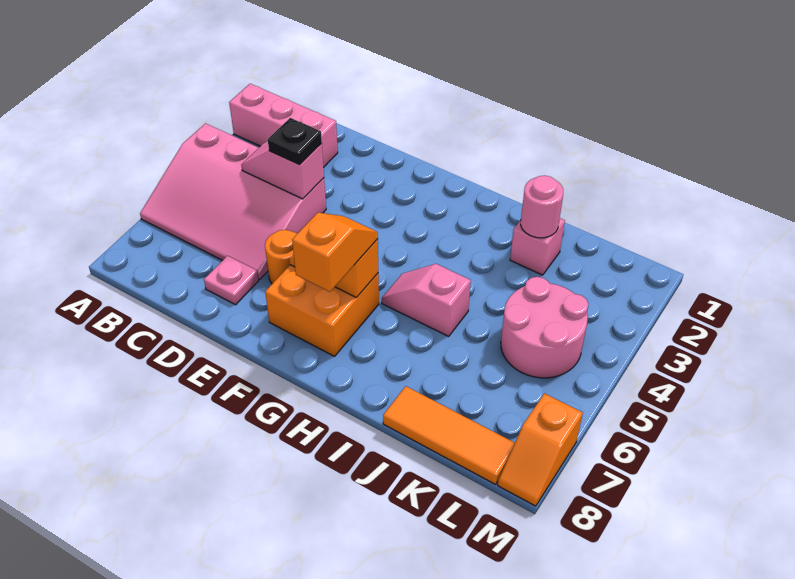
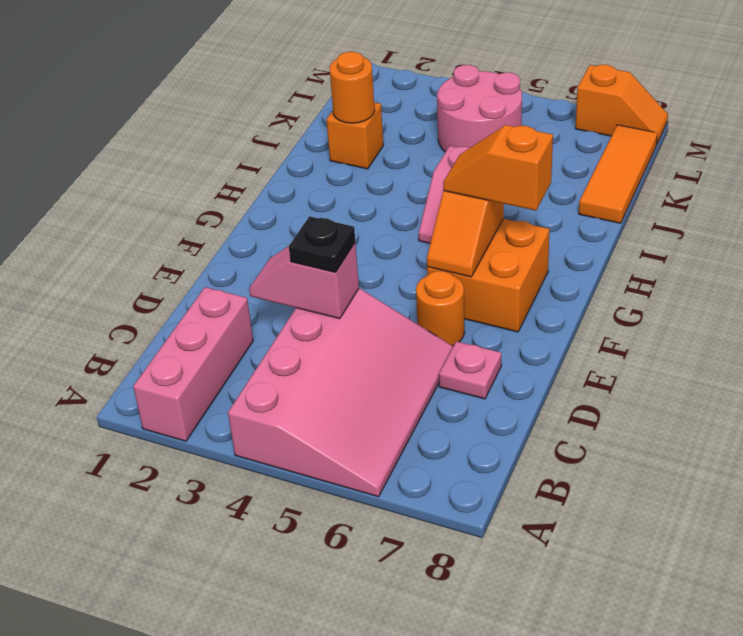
pink slope C4:D4 level 2 top D -> pink slope D3:D4 level 2 top 4
pink brick J2 level 1 -> orange brick J2 level 1
pink round brick J2 level 2 -> orange round brick J2 level 2

